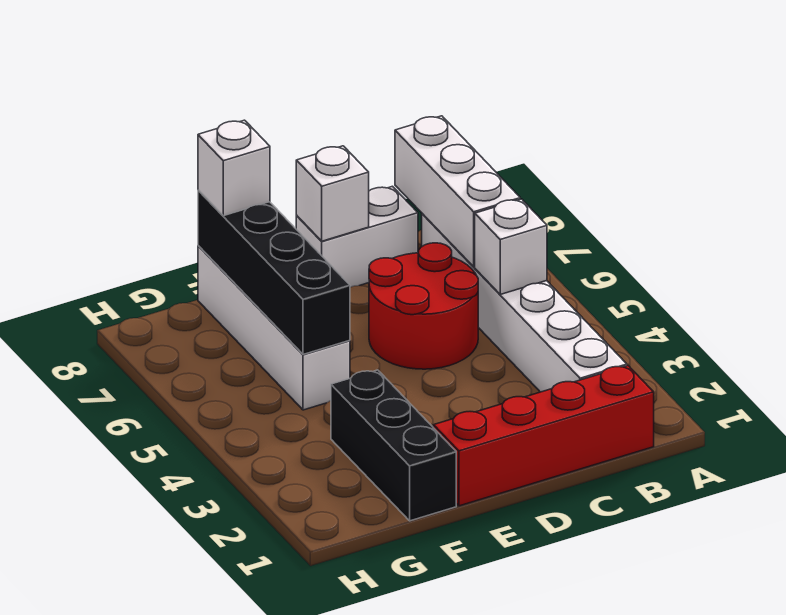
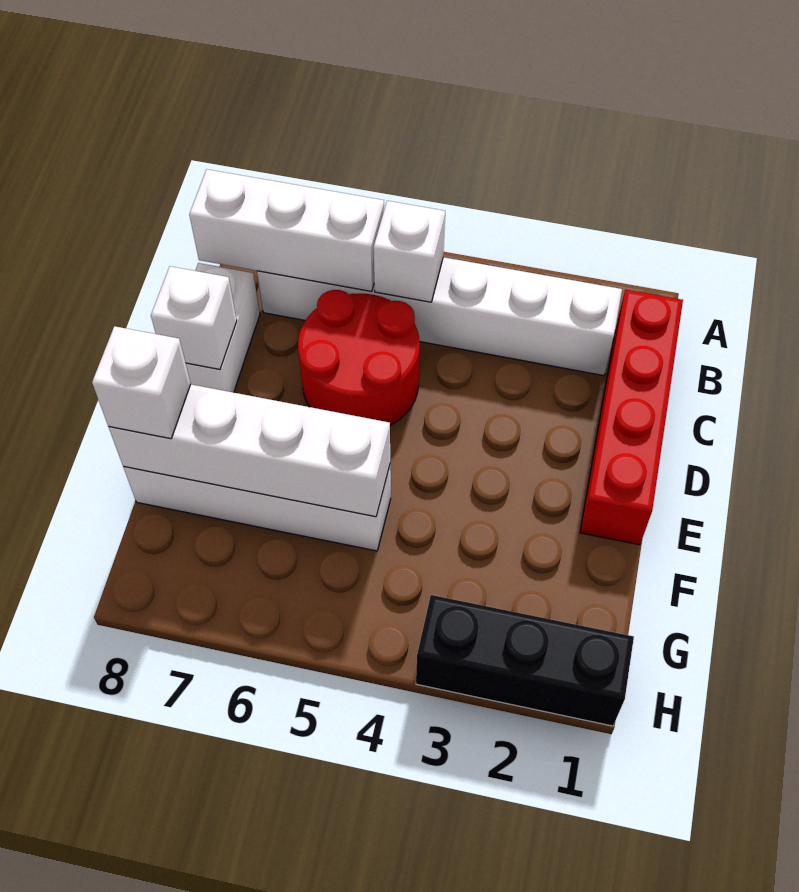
black brick F1:F3 level 1 -> black brick H1:H3 level 1
black brick F5:F8 level 2 -> white brick F5:F8 level 2

